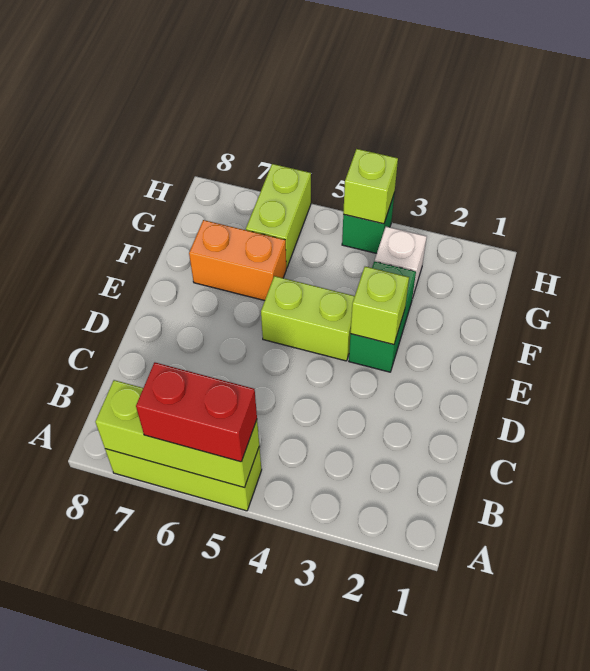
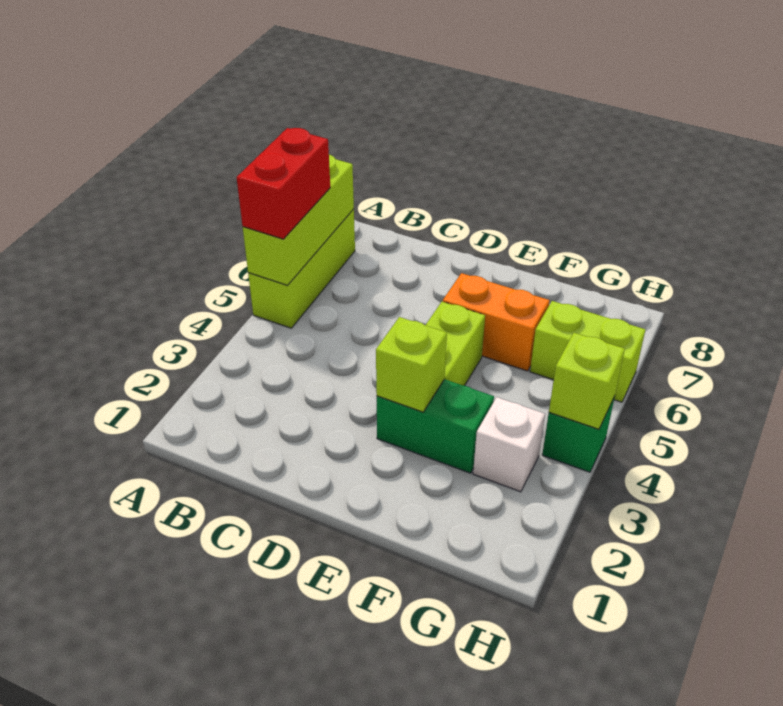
orange brick F6:F7 level 1 -> orange brick E6:F6 level 1

